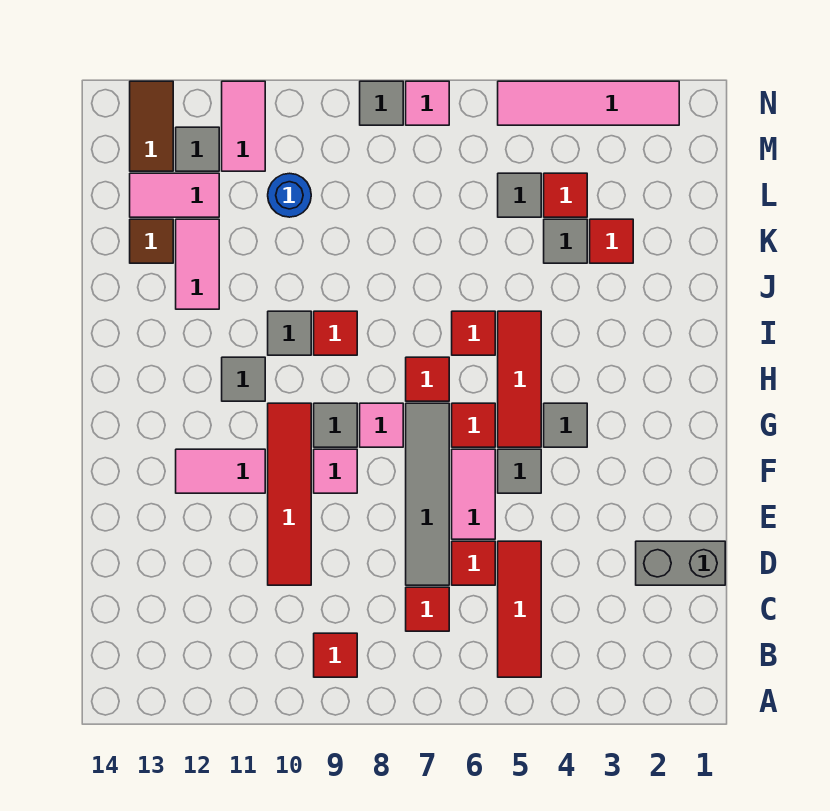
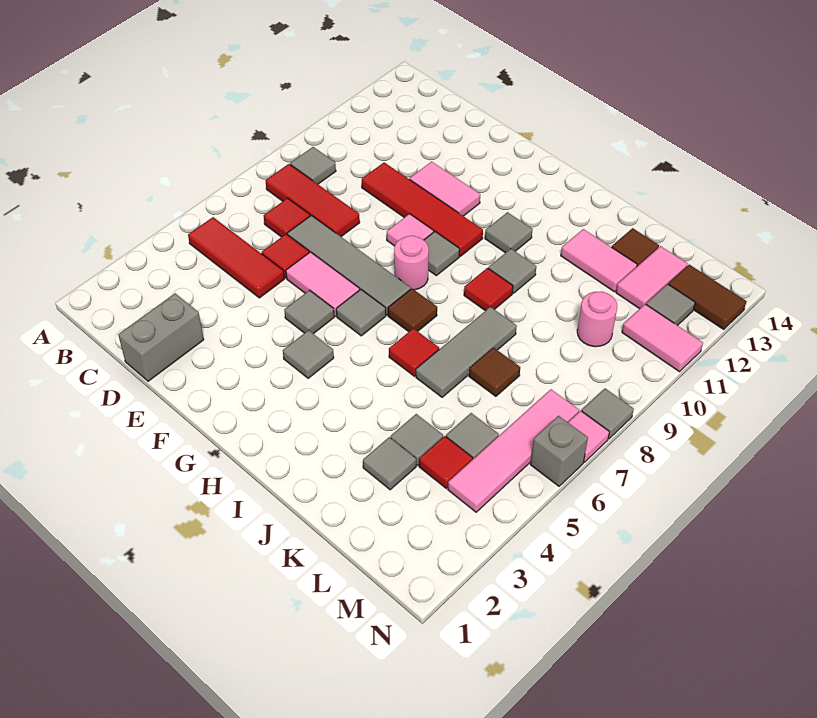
red tile B9 level 1 -> grey tile B9 level 1
pink tile F11:F12 level 1 -> pink tile E11:F11 level 1
red tile G5:I5 level 1 -> red tile B8:D8 level 1
red tile G6 level 1 -> grey tile G6 level 1
pink tile G8 level 1 -> pink round brick G8 level 1
red tile H7 level 1 -> brown tile H7 level 1
none -> grey tile J6:J8 level 1
red tile K3 level 1 -> grey tile K3 level 1
none -> brown tile K7 level 1
blue round brick L10 level 1 -> pink round brick L10 level 1
pink tile N2:N5 level 1 -> pink tile M4:M7 level 1
none -> grey brick N6 level 1

